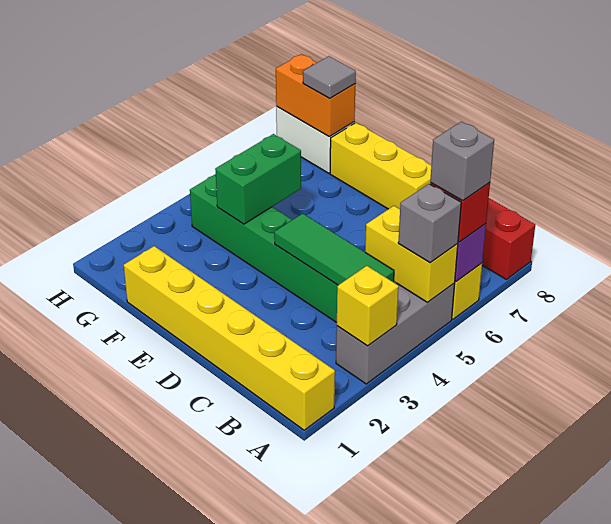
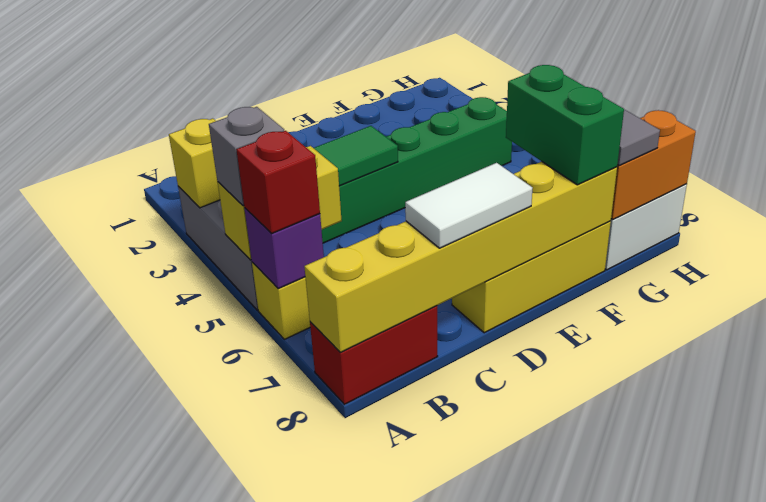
yellow brick A1:F1 level 1 -> yellow brick A8:F8 level 2
grey brick A6 level 4 -> none
none -> white tile C8:D8 level 3
green brick F4:F5 level 2 -> green brick F7:F8 level 3

